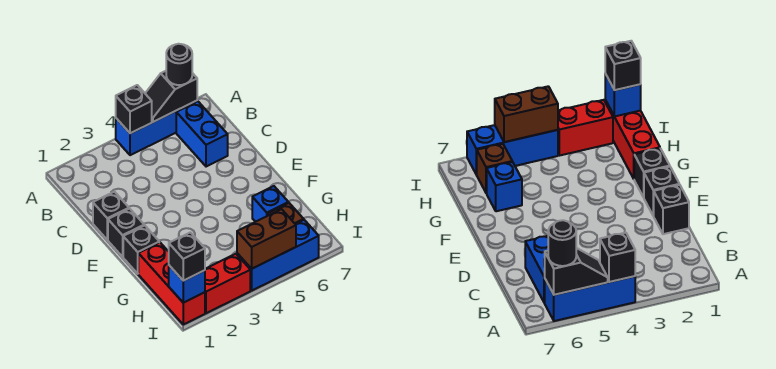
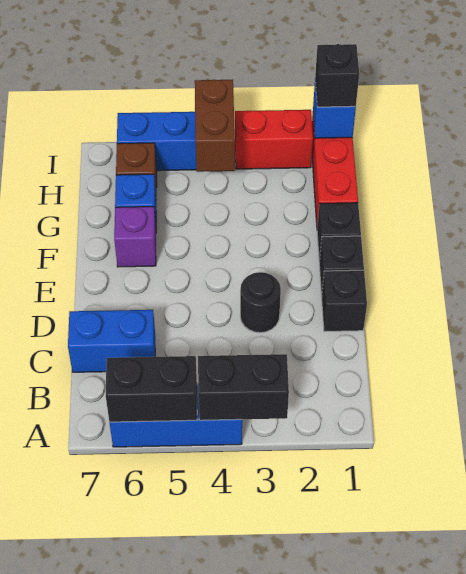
black brick A4 level 2 -> black brick A3:A4 level 2
black slope A5:A6 level 2 top 6 -> black brick A5:A6 level 2
black round brick A6 level 3 -> black round brick D3 level 1
blue brick B6:C6 level 1 -> blue brick C6:C7 level 1
none -> purple brick F6 level 1
brown brick I4:I5 level 2 -> brown brick H4:I4 level 2

